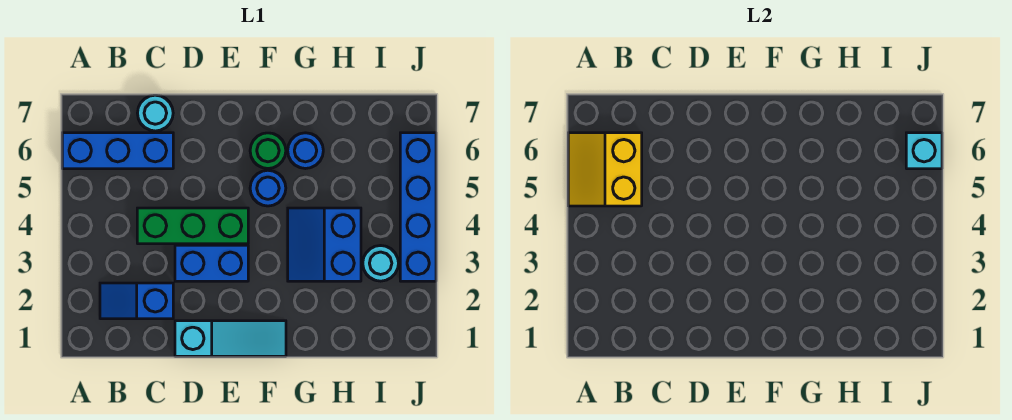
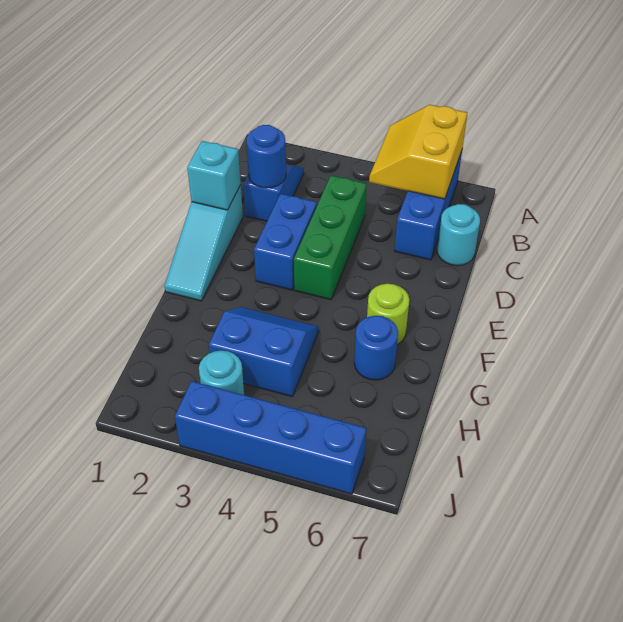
yellow slope A5:B6 level 2 top B -> yellow slope A5:B6 level 2 top 6
blue round brick F5 level 1 -> blue round brick C2 level 2
green round brick F6 level 1 -> lime round brick F6 level 1
cyan brick J6 level 2 -> cyan brick D1 level 2

